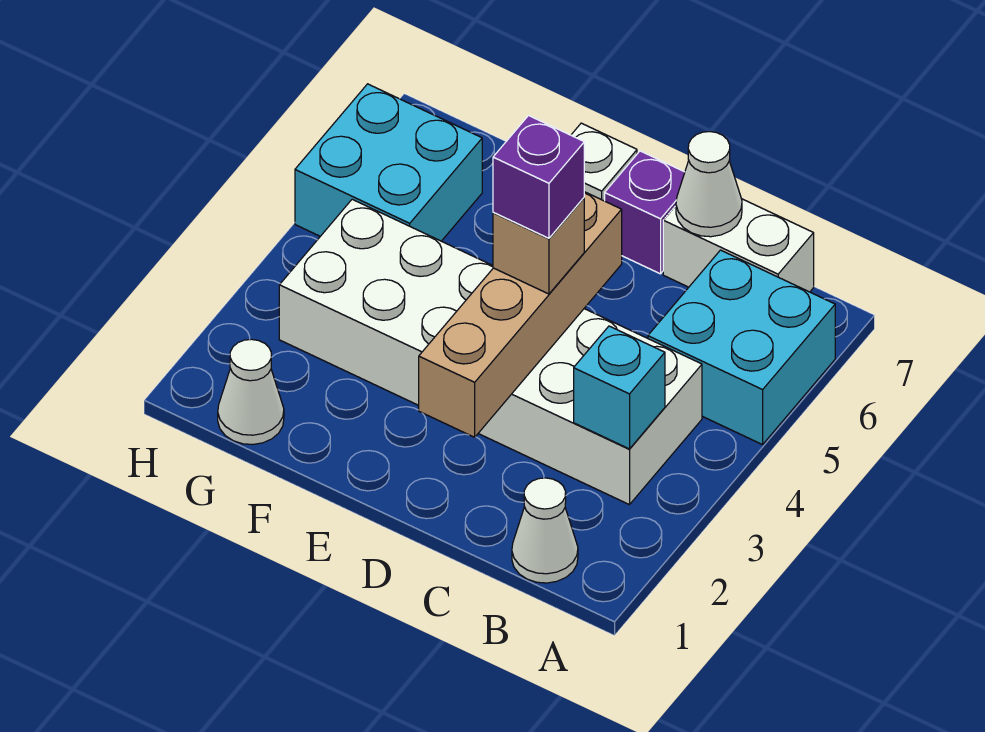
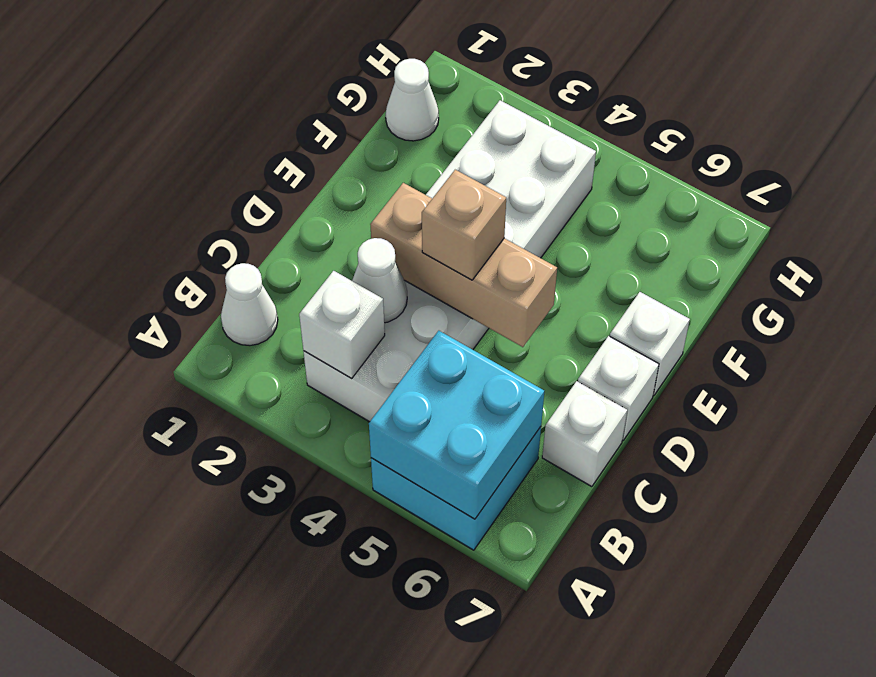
cyan brick B3 level 2 -> white brick B3 level 2
white brick B7:C7 level 1 -> white brick C7 level 1
white cone C7 level 2 -> white cone C3 level 2
tan brick D2:D5 level 2 -> tan brick D3:D5 level 2
purple brick D4 level 4 -> none
purple brick D7 level 1 -> white brick D7 level 1
cyan brick G5:H6 level 1 -> cyan brick A5:B6 level 2

